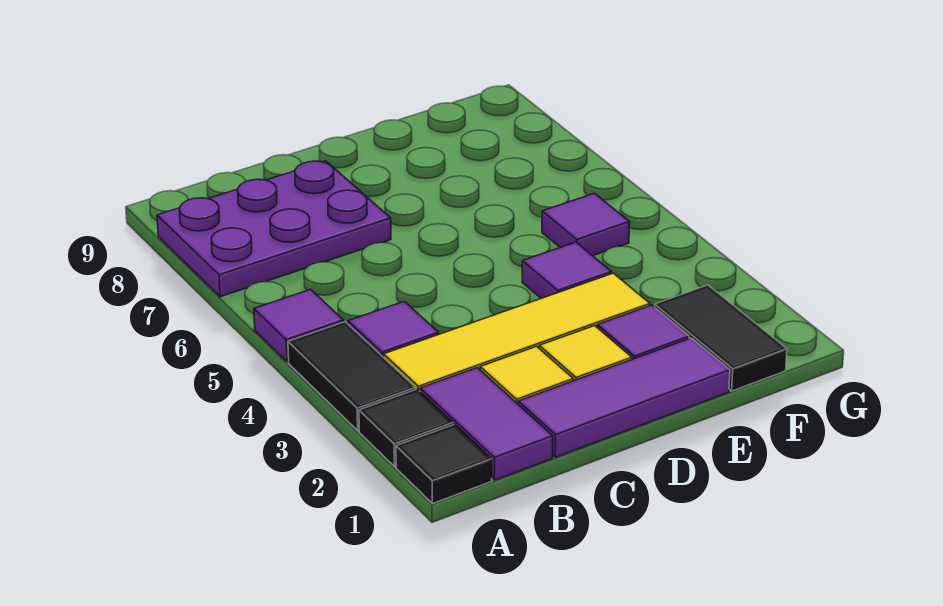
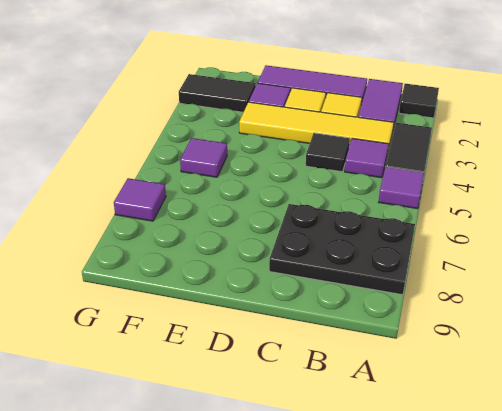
black tile A2 level 1 -> black tile C4 level 1
purple plate A7:C8 level 1 -> black plate A7:C8 level 1
purple tile E4 level 1 -> purple tile G7 level 1
black tile F1:F2 level 1 -> black tile F2:G2 level 1

